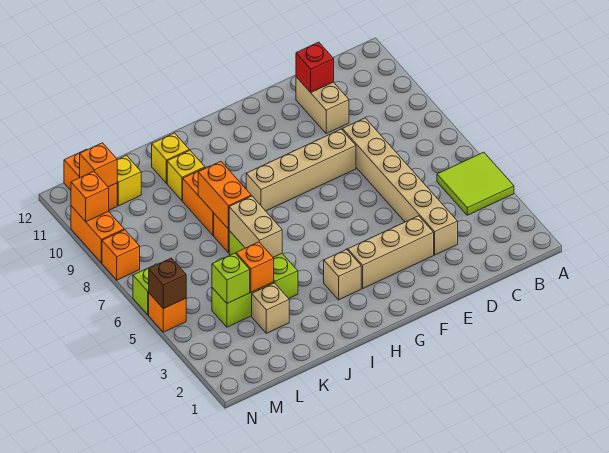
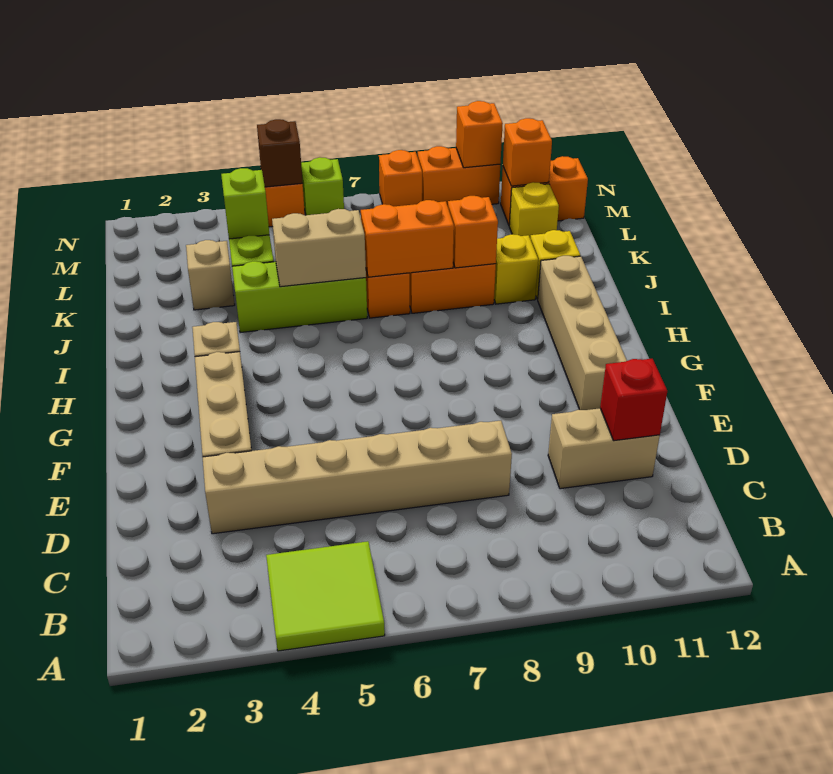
tan brick E8:H8 level 1 -> tan brick F11:I11 level 1
orange brick K4 level 2 -> orange brick J9 level 2

